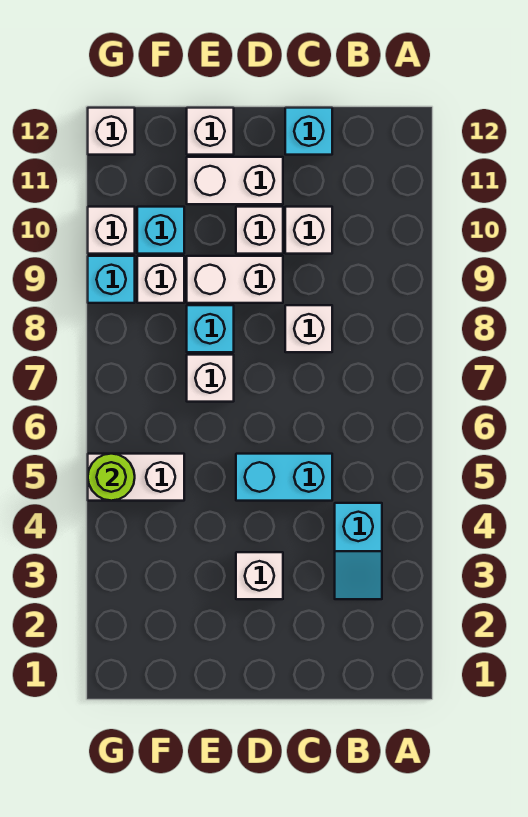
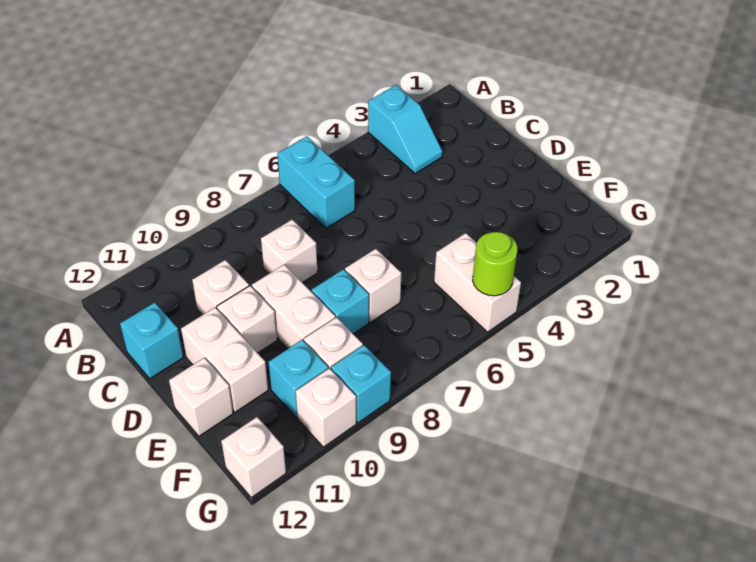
cyan slope B3:B4 level 1 top 4 -> cyan slope A3:B3 level 1 top A
cyan brick C5:D5 level 1 -> cyan brick A6:B6 level 1
white brick D3 level 1 -> none

